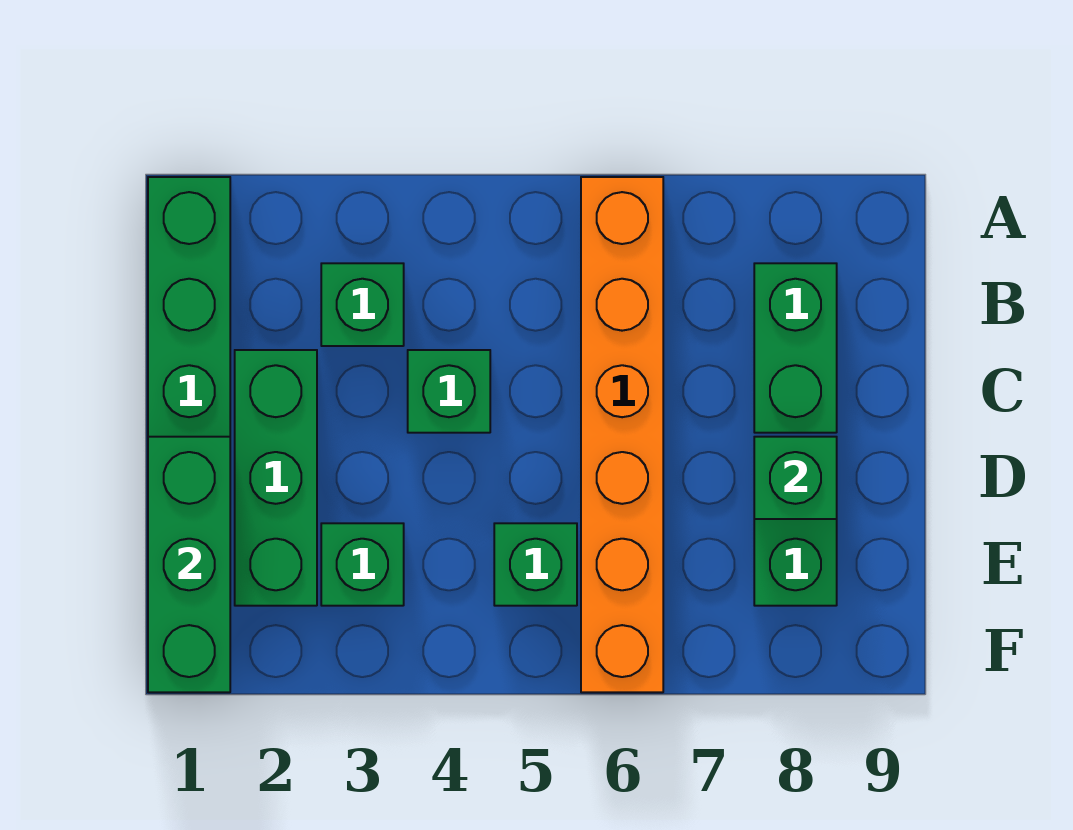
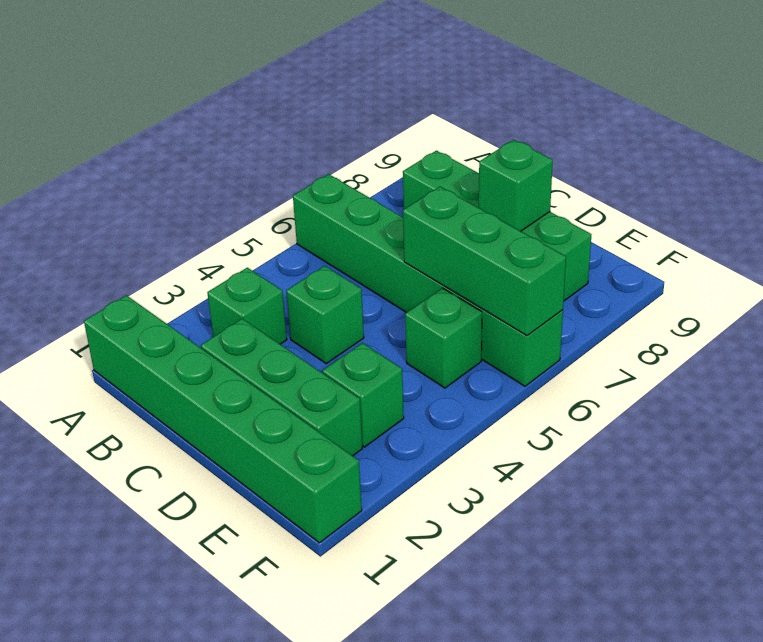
orange brick A6:F6 level 1 -> green brick A6:F6 level 1
green brick D1:F1 level 2 -> green brick D6:F6 level 2

